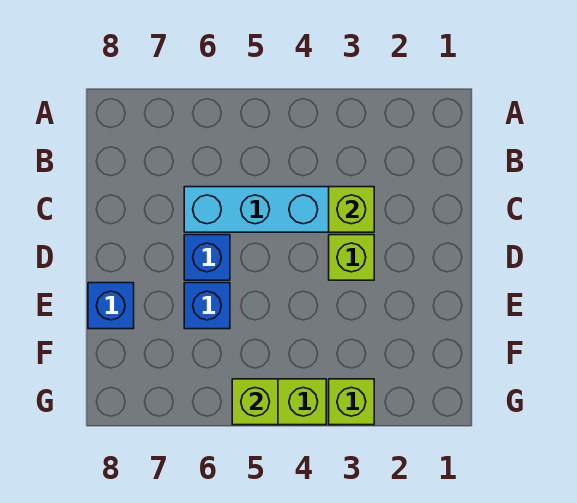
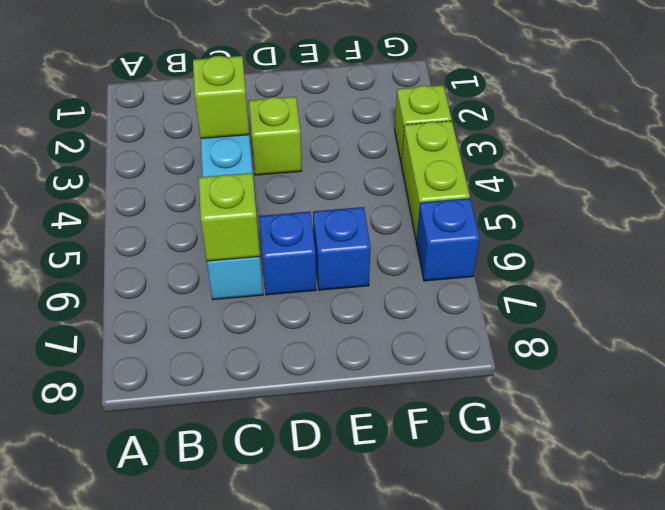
blue brick E8 level 1 -> blue brick G6 level 1
lime brick G5 level 2 -> lime brick C6 level 2

